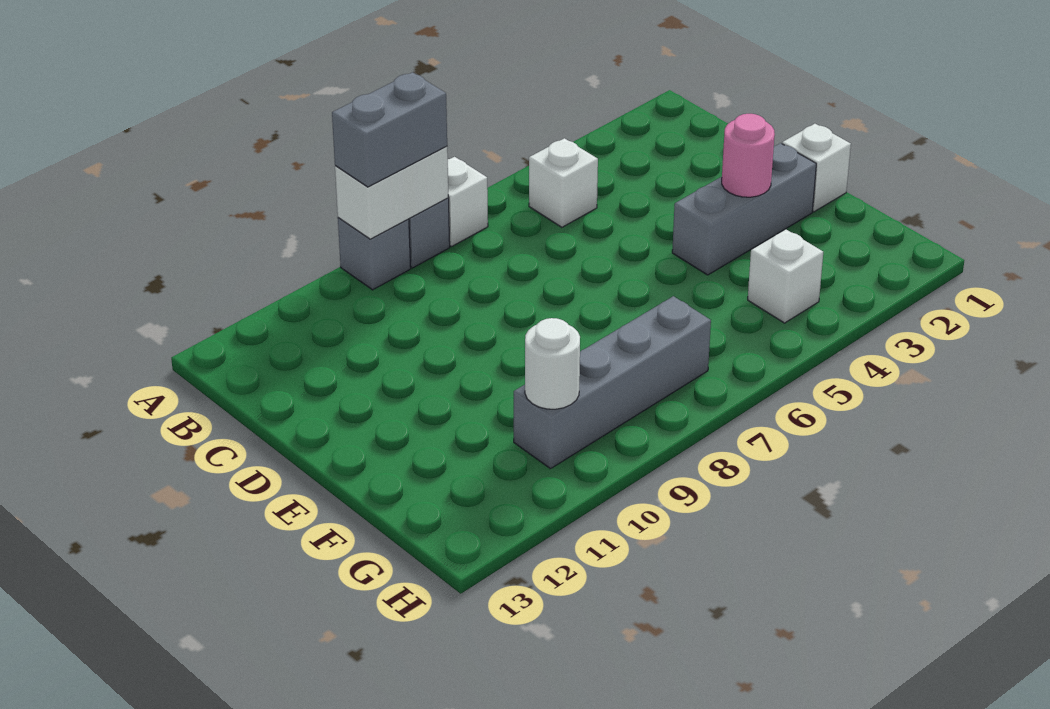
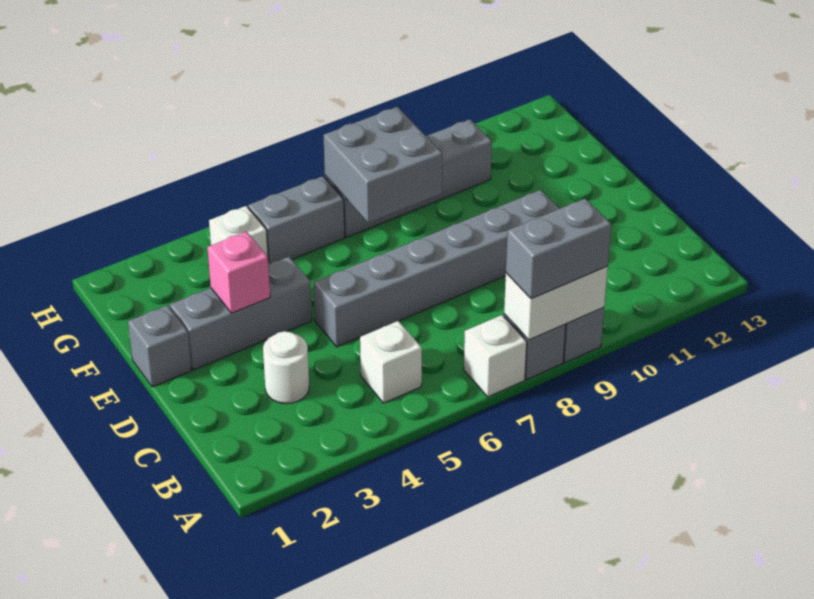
none -> grey brick D5:D10 level 1
white brick E1 level 1 -> grey brick E1 level 1
pink round brick E3 level 2 -> pink brick E3 level 2
none -> grey brick F7:G8 level 2
none -> grey brick G5:G6 level 1
white round brick G10 level 2 -> white round brick C3 level 1

